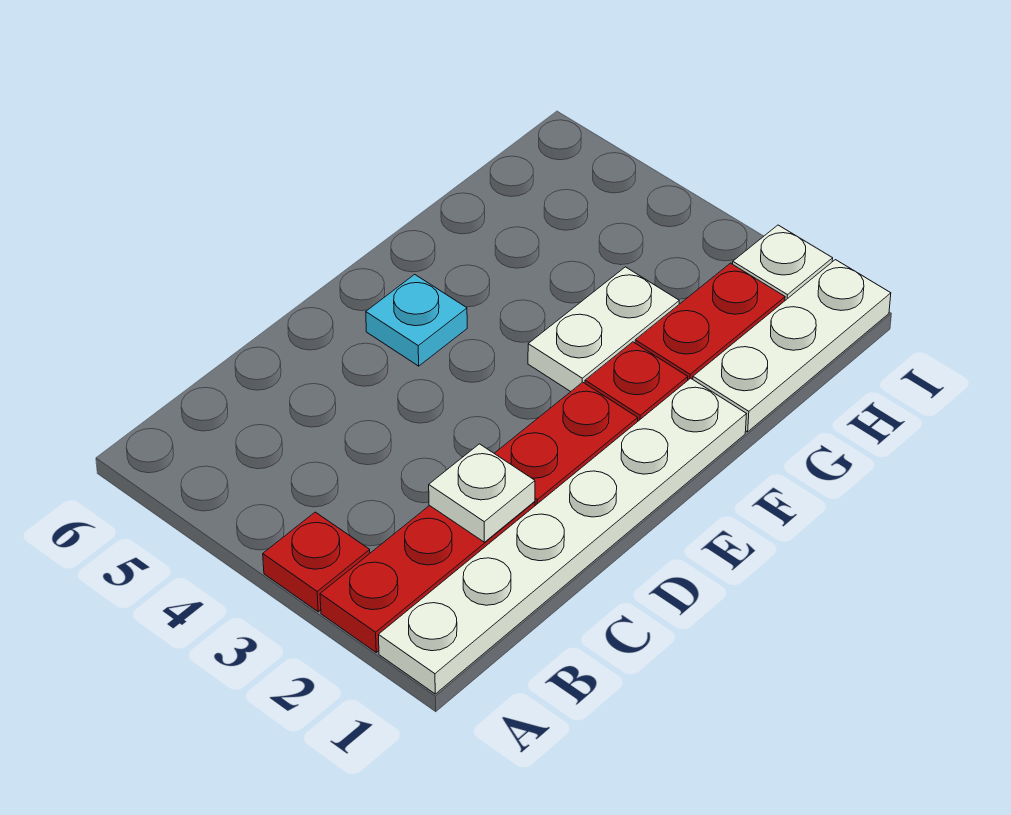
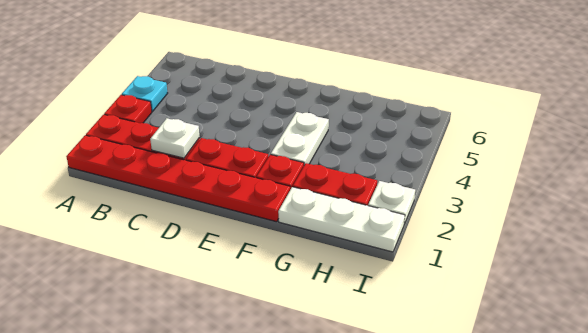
white plate A1:F1 level 1 -> red plate A1:F1 level 1
cyan plate E5 level 1 -> cyan plate A4 level 1
white plate F3:G3 level 1 -> white plate F3:F4 level 1

